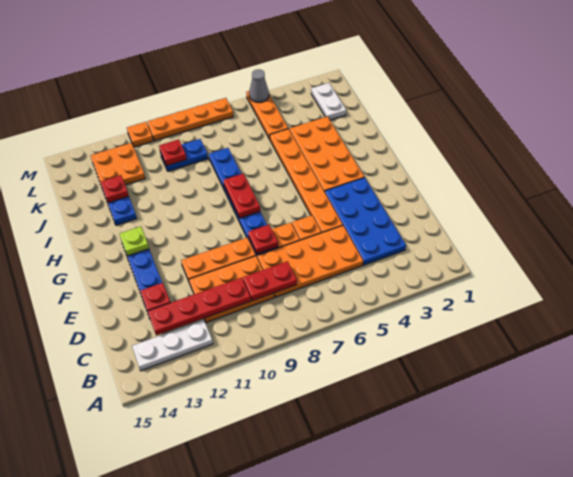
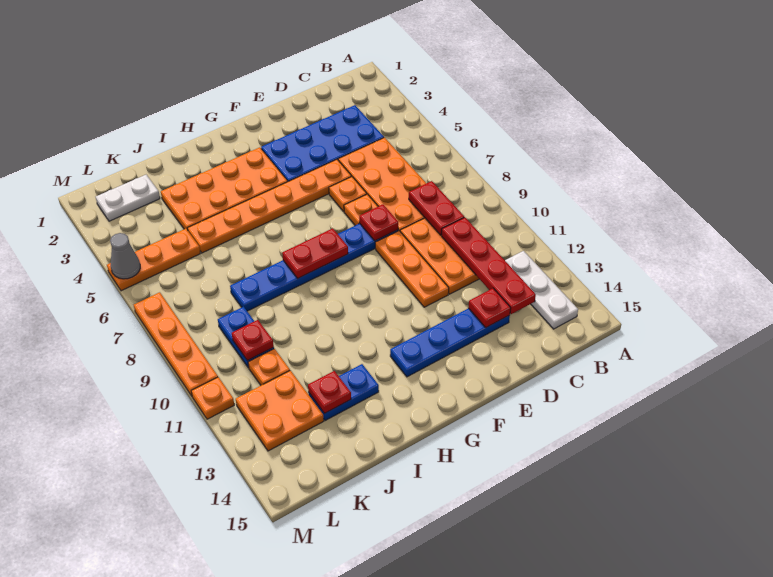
lime plate G13 level 2 -> none
none -> orange plate K11 level 1

